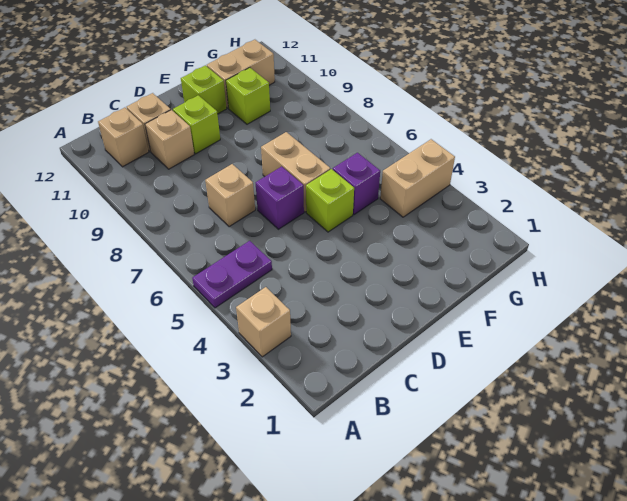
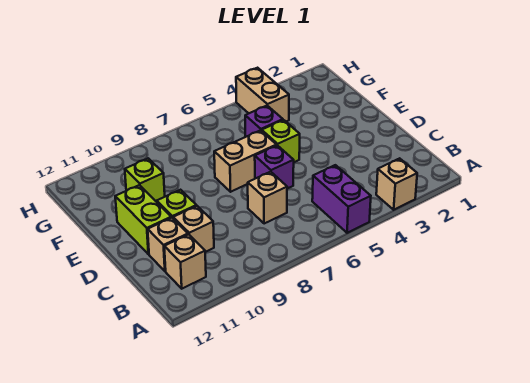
purple plate A5:B5 level 1 -> purple brick A5:B5 level 1
lime brick E11 level 1 -> lime brick D11:E11 level 1
tan brick F11:G11 level 1 -> none

